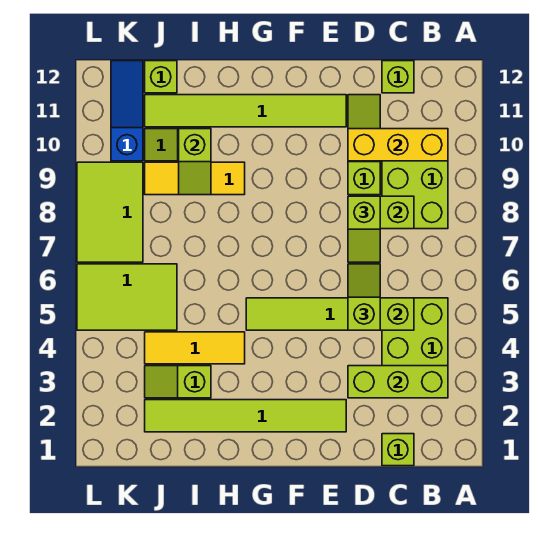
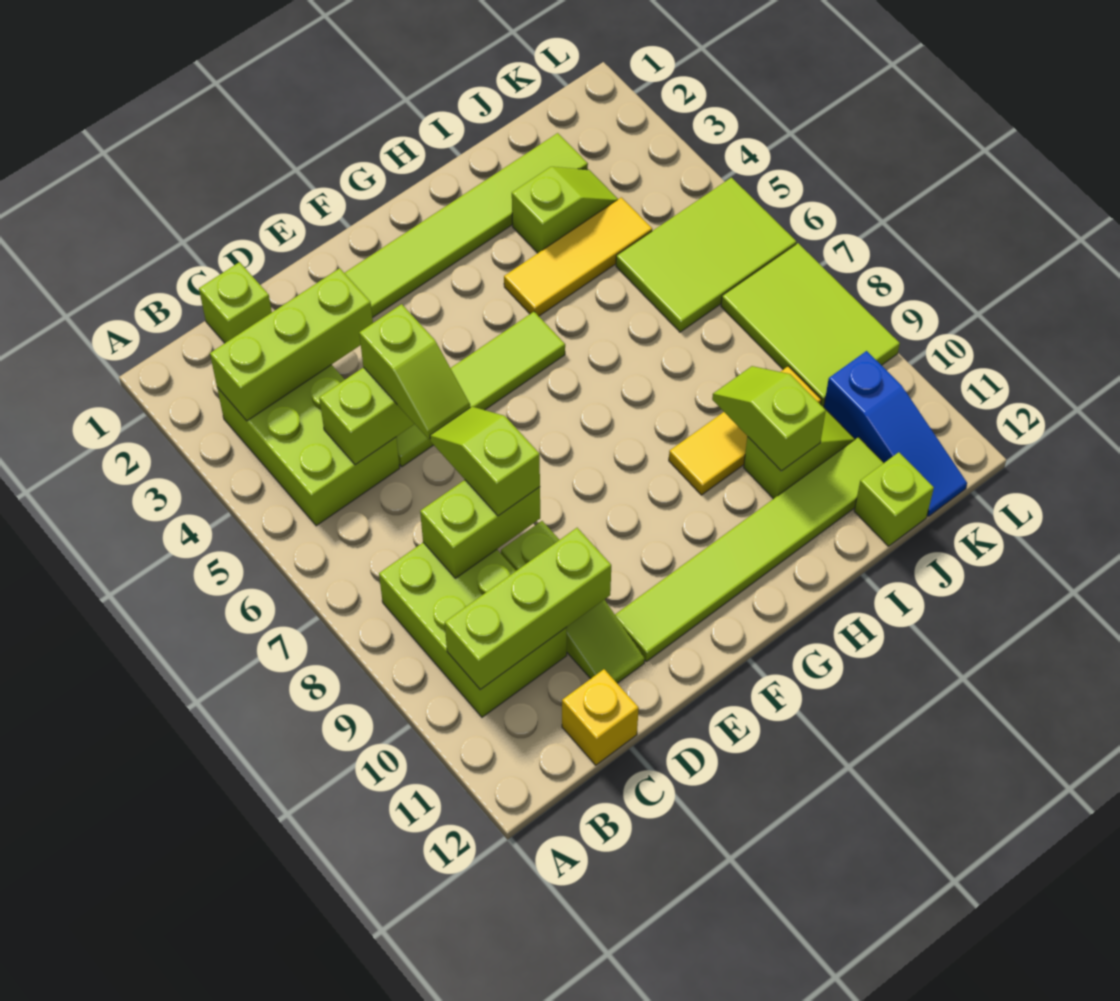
yellow brick B10:D10 level 2 -> lime brick B10:D10 level 2
lime brick C12 level 1 -> yellow brick C12 level 1

